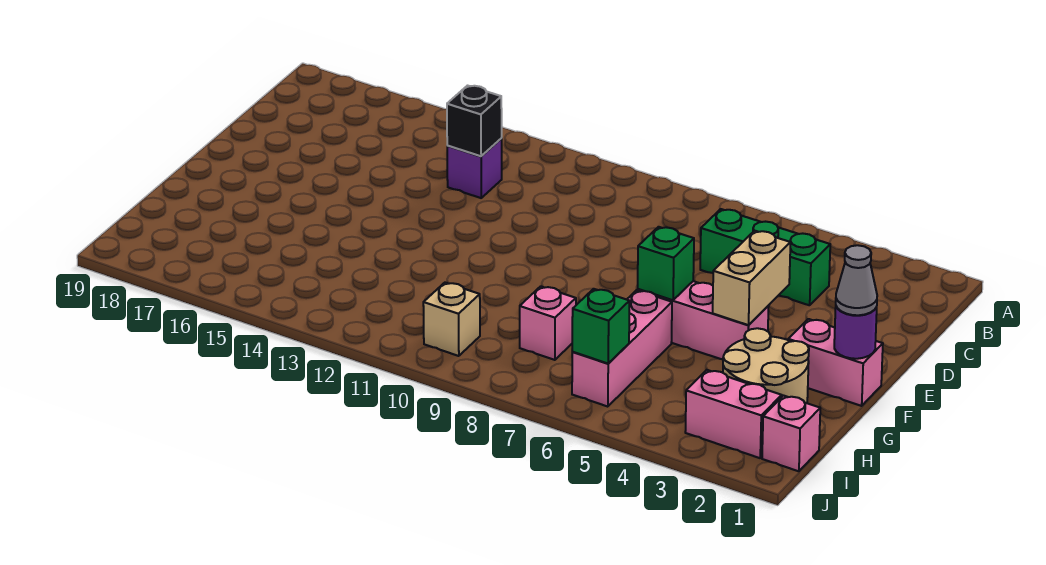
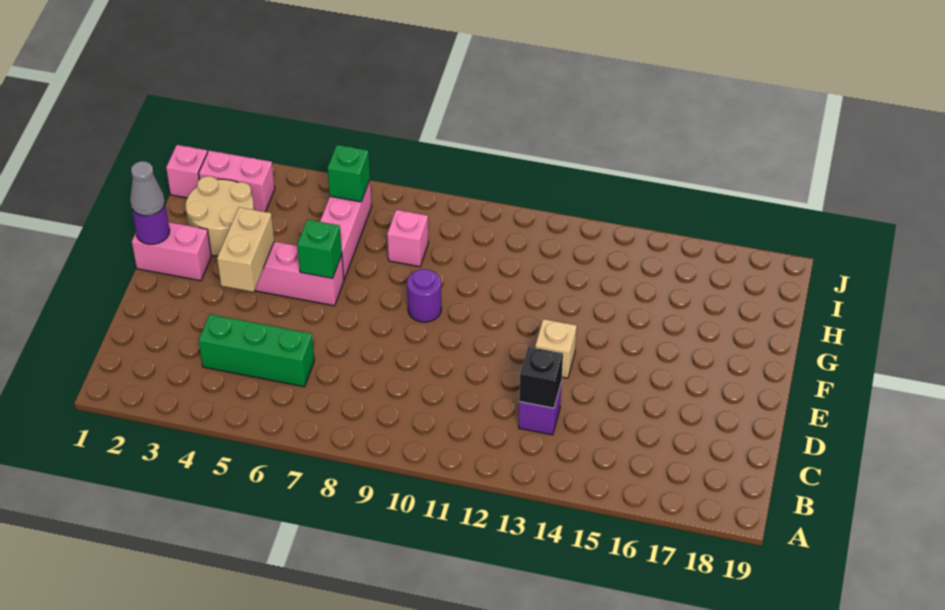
none -> purple round brick F9 level 1
tan brick I10 level 1 -> tan brick E13 level 1

